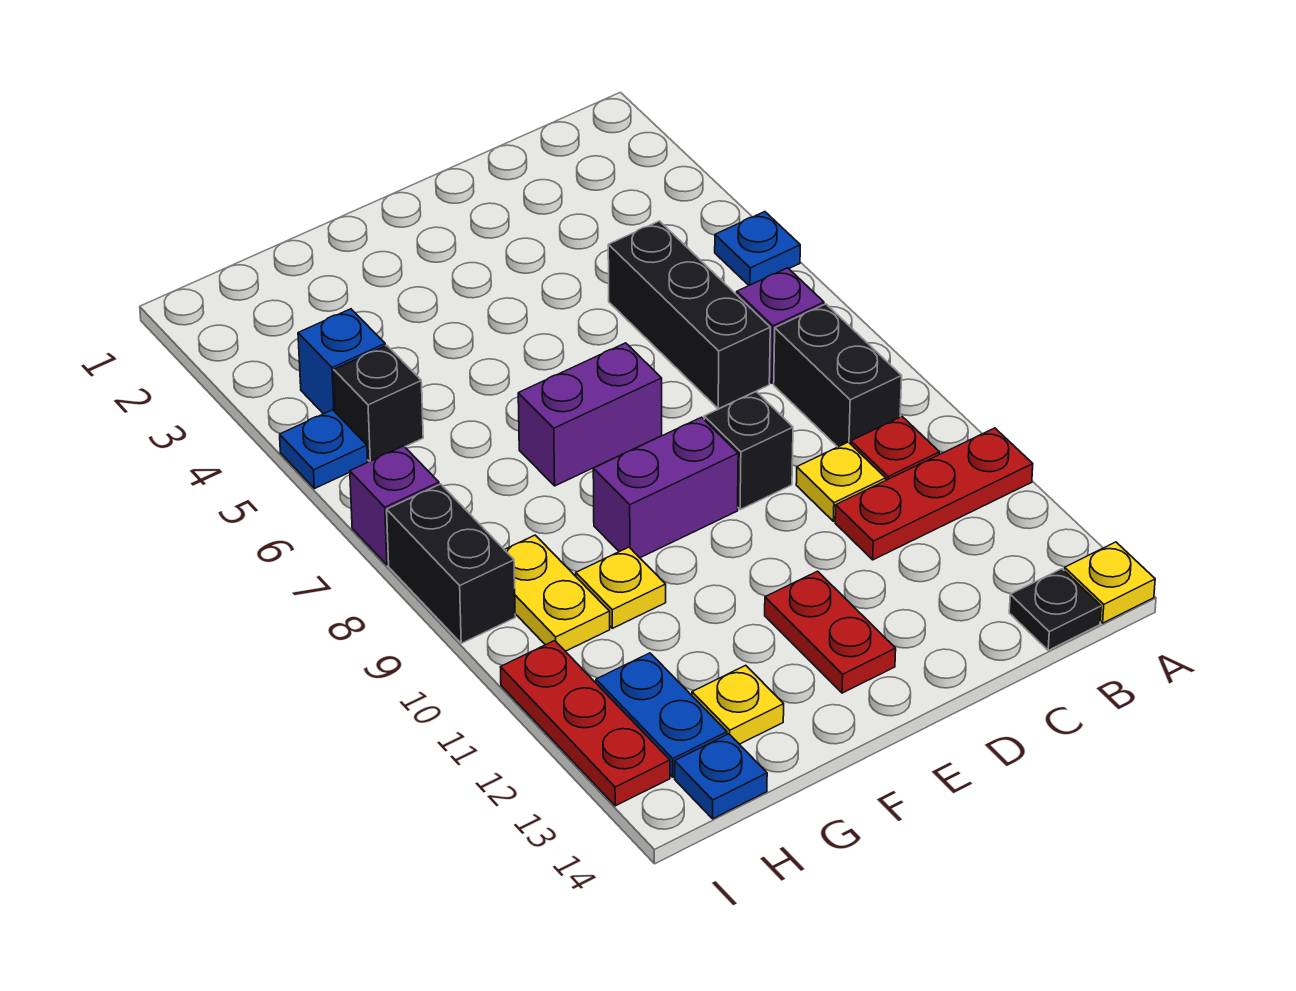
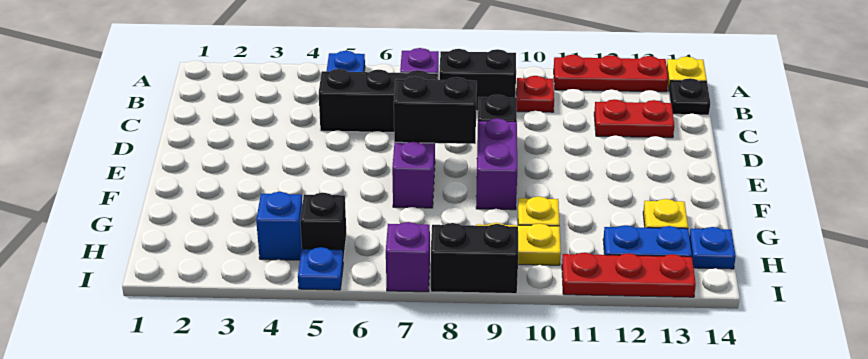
red plate A11:C11 level 1 -> red plate A11:A13 level 1
yellow plate C10 level 1 -> none
none -> black brick E7:E8 level 2
red plate E12:E13 level 1 -> red plate C12:C13 level 1

